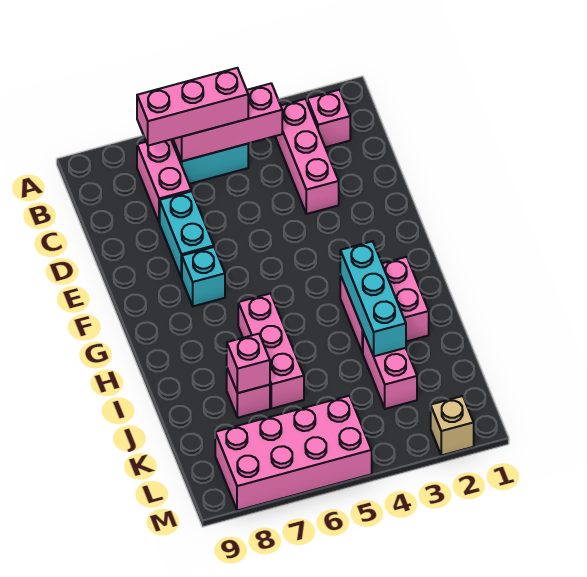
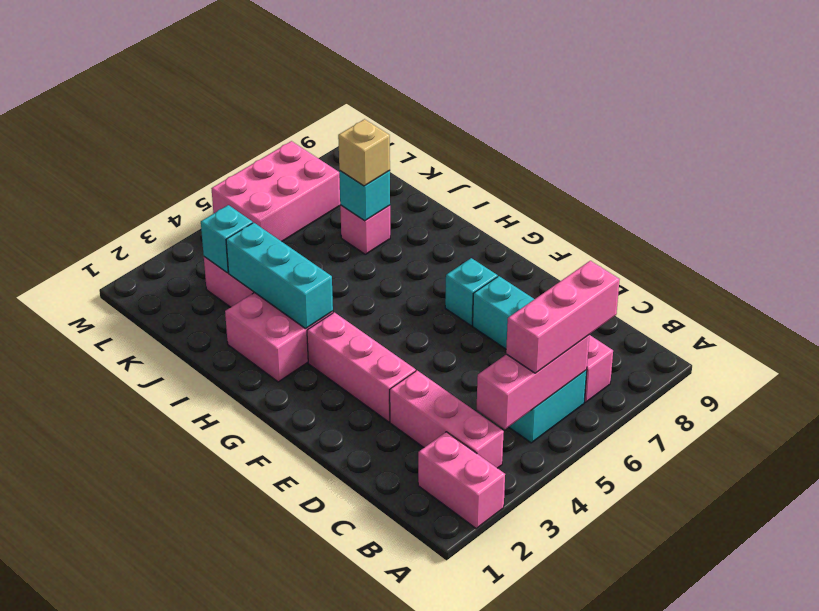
pink brick B2 level 1 -> pink brick A2:B2 level 1
pink brick H6:J6 level 1 -> pink brick E3:G3 level 1
pink brick J7 level 2 -> cyan brick J7 level 2
none -> cyan brick K3 level 2
pink brick L5:M8 level 1 -> pink brick L5:M7 level 1
tan brick M2 level 1 -> tan brick J7 level 3

